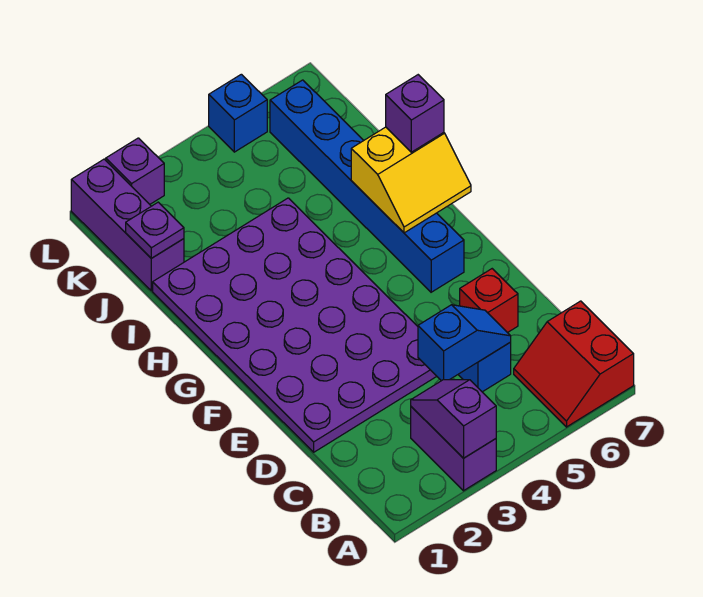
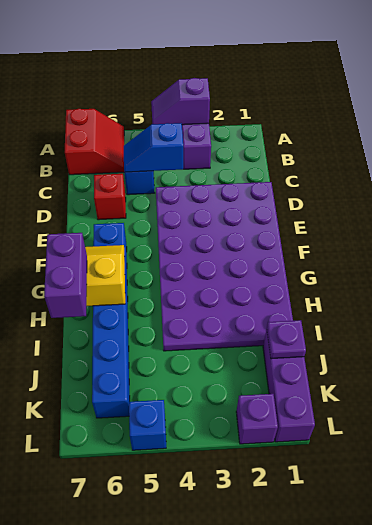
purple slope A3:B3 level 2 top A -> purple slope A3:A4 level 2 top 3
purple brick H7 level 3 -> purple brick H7:I7 level 3

